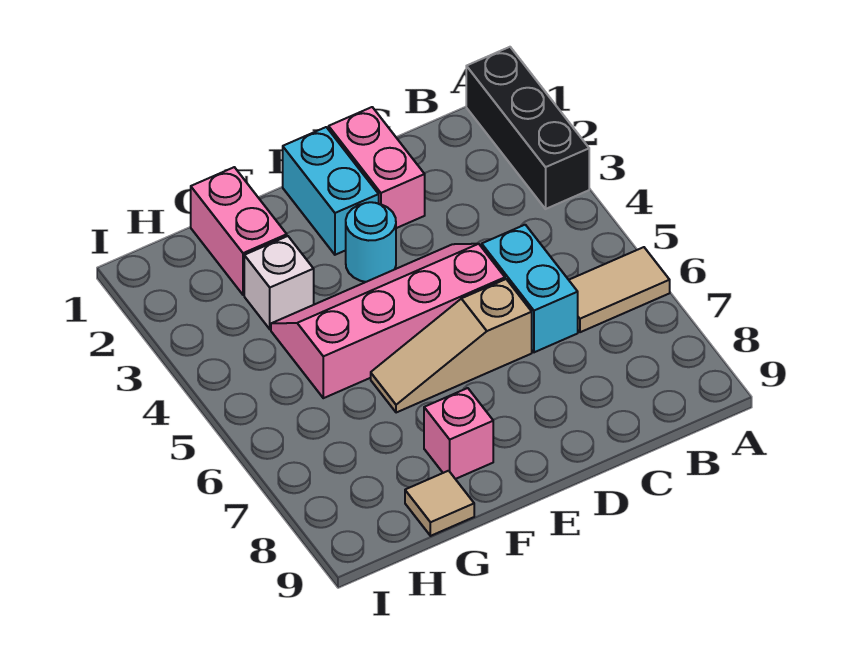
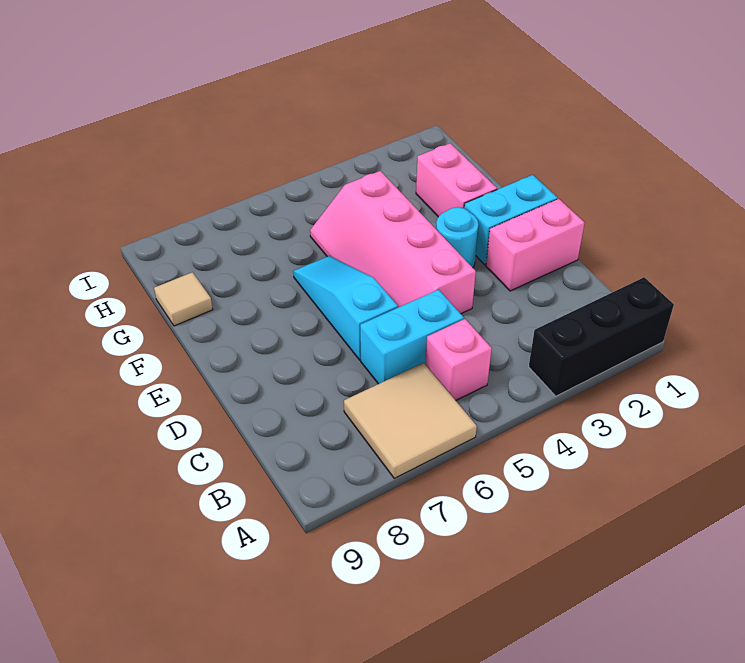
tan tile A6:B6 level 1 -> tan tile A6:B7 level 1
pink slope D4:G5 level 1 top 5 -> pink slope D4:G5 level 1 top 4
tan slope D6:F6 level 1 top D -> cyan slope D6:F6 level 1 top D
pink brick F8 level 1 -> pink brick B5 level 1
pink brick G1:G2 level 1 -> pink brick F2:G2 level 1
white brick G3 level 1 -> none

